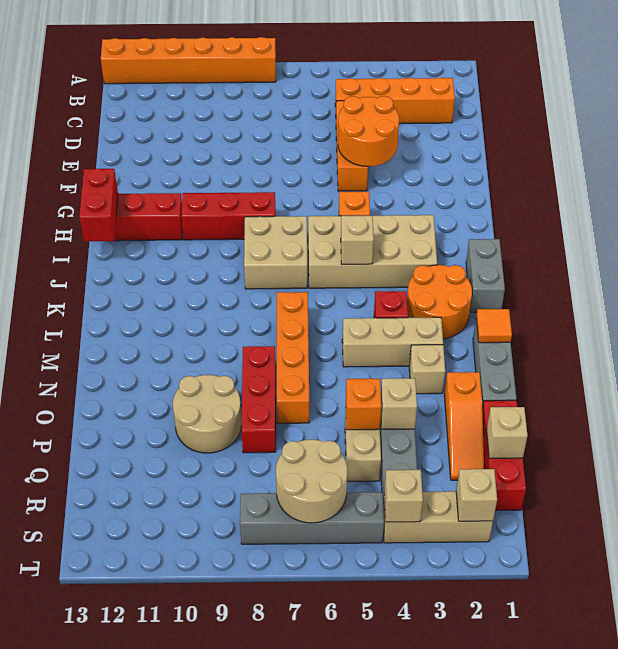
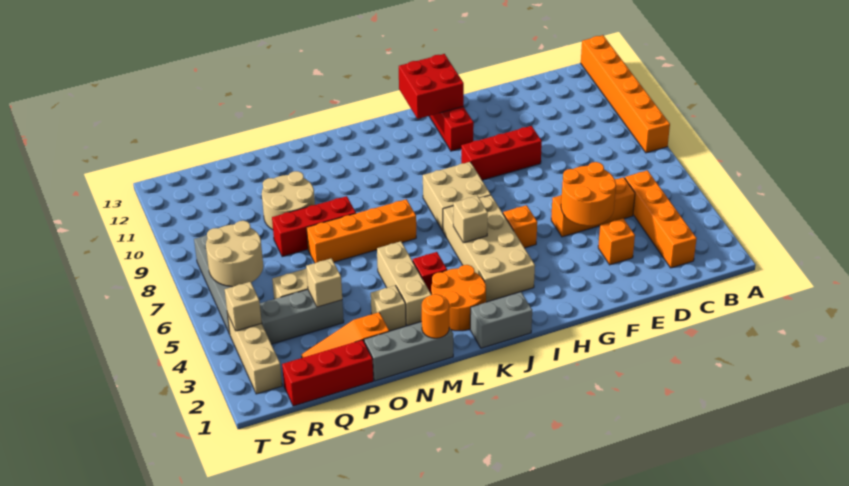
red brick H8:H10 level 1 -> red brick F9:H9 level 1
red brick H13:I13 level 2 -> red brick H12:I13 level 2
orange tile M1 level 2 -> orange round brick M1 level 2
orange brick P5 level 2 -> orange brick E3 level 1
tan brick Q1 level 2 -> none
tan brick S2 level 2 -> none

